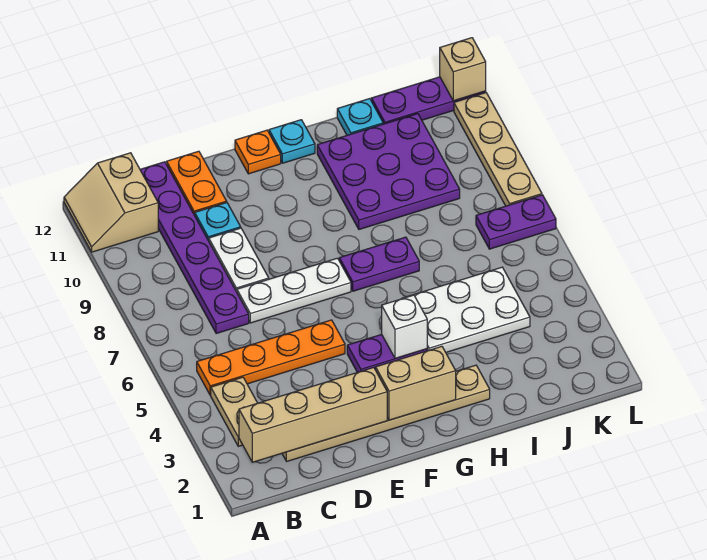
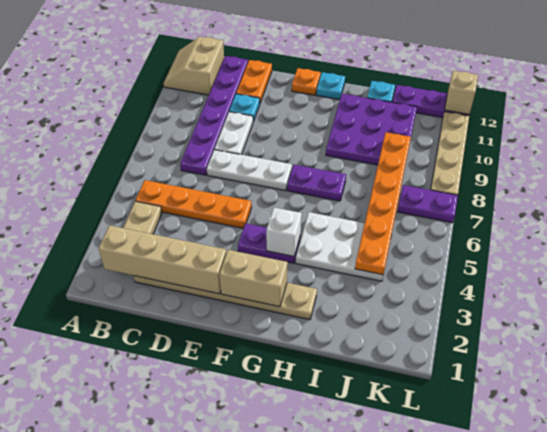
none -> orange plate J4:J9 level 2

